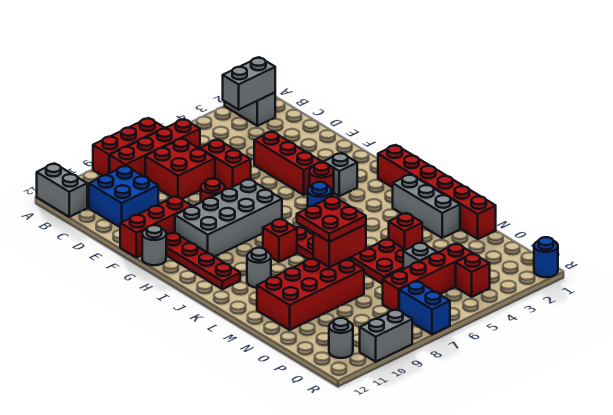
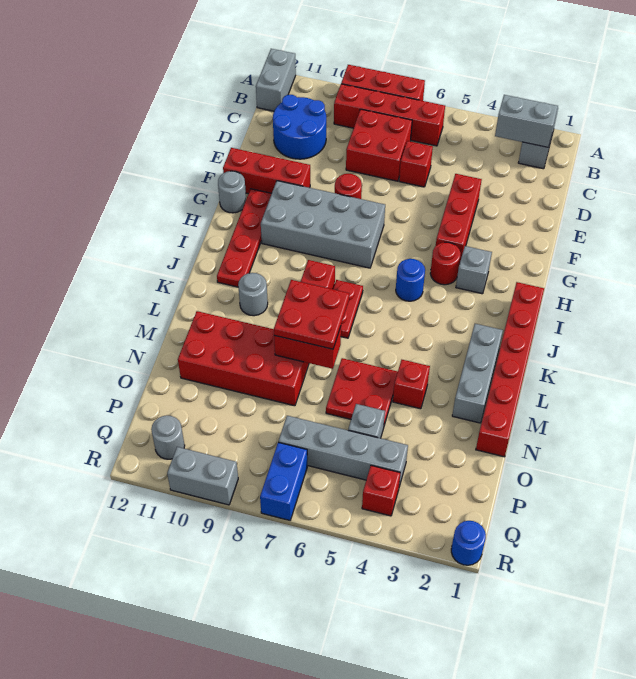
blue brick C10:D11 level 1 -> blue round brick C10:D11 level 1
red brick D6:E6 level 1 -> red brick D6 level 1
red brick P4:P7 level 1 -> grey brick P4:P7 level 1

